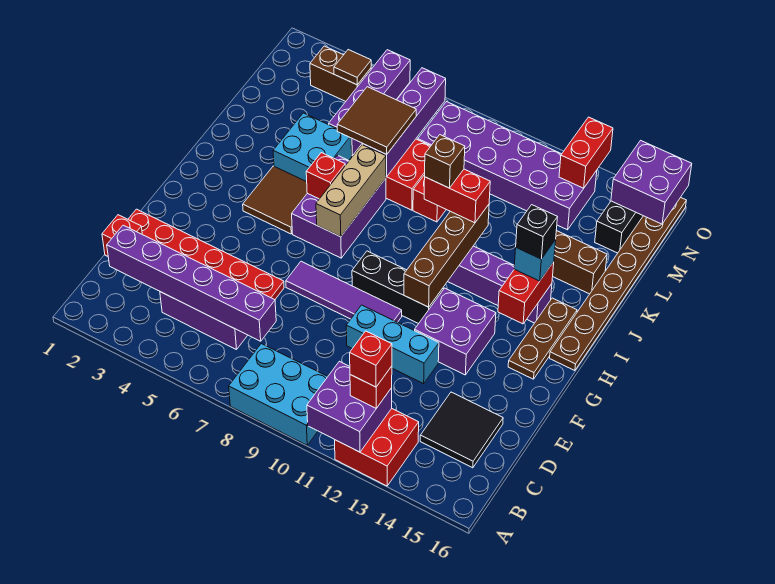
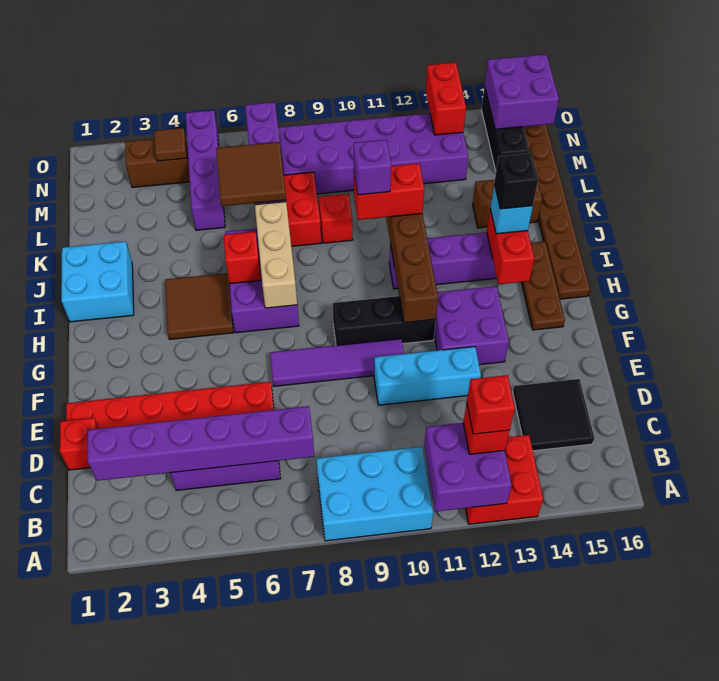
cyan brick J4:K5 level 1 -> cyan brick I1:J2 level 1
brown brick J10 level 4 -> purple brick J10 level 4

